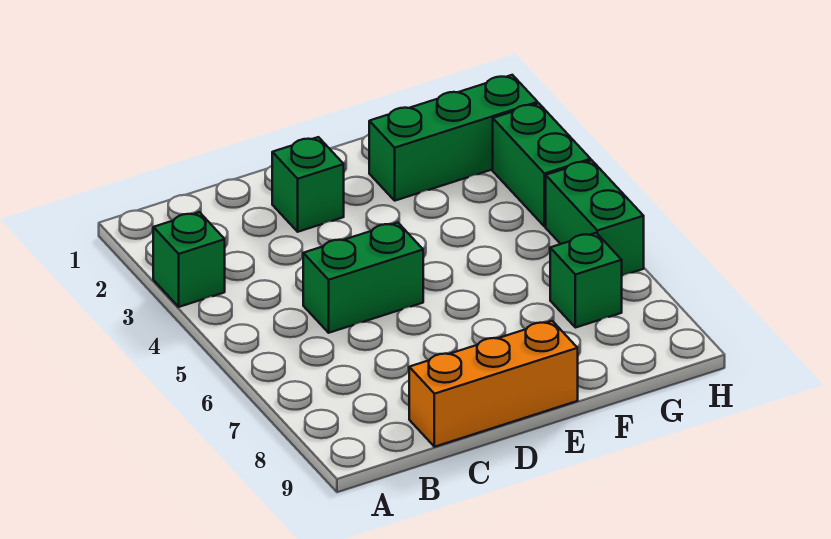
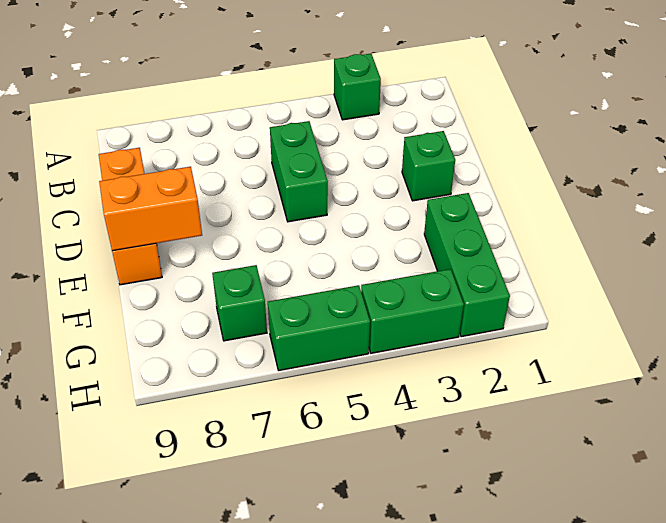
none -> orange brick E8:E9 level 2

